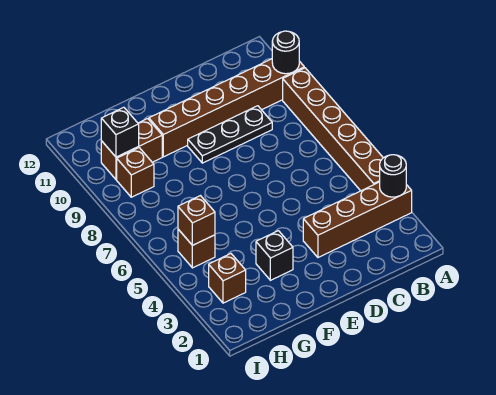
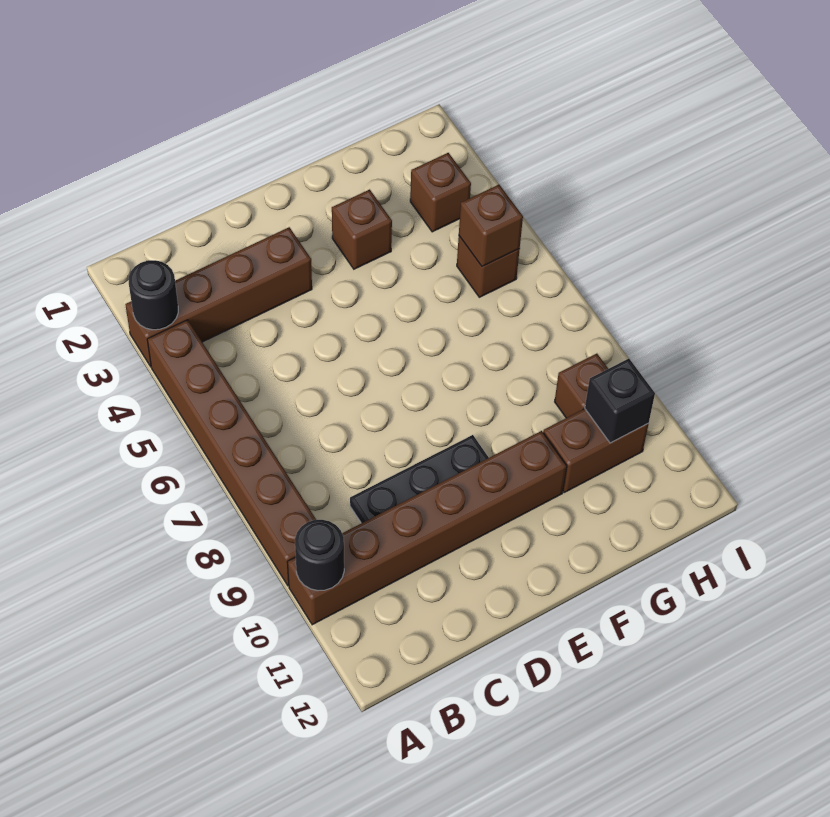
black brick F3 level 1 -> brown brick F3 level 1

